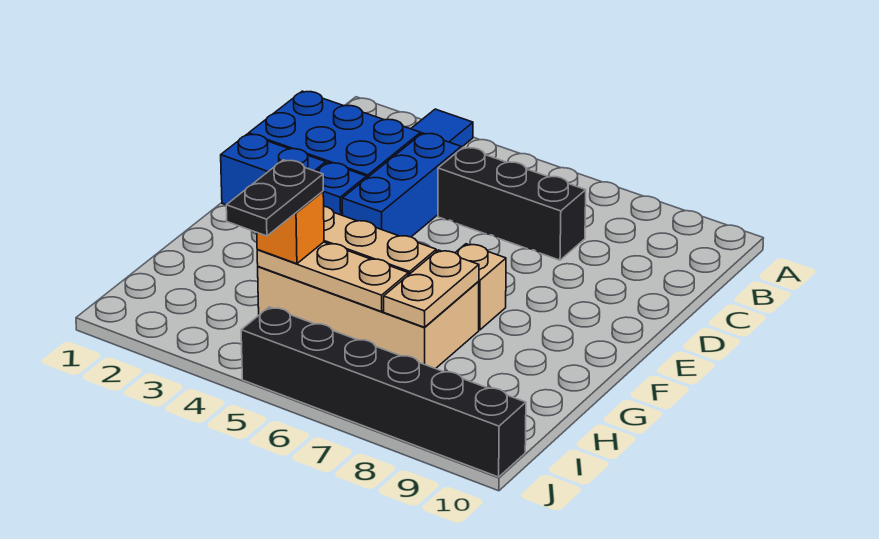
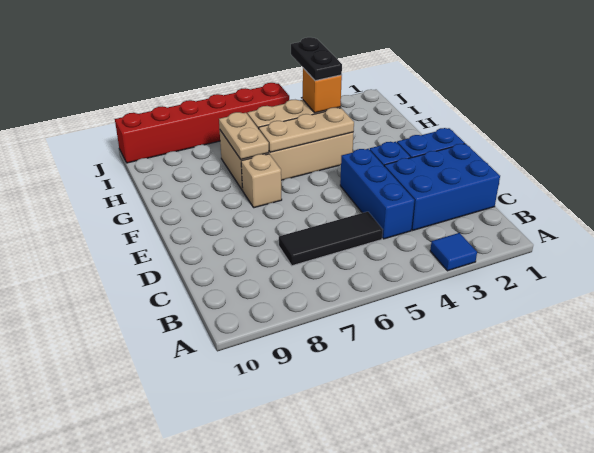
black brick C5:C7 level 1 -> black tile C5:C7 level 1
black brick J5:J10 level 1 -> red brick J5:J10 level 1

